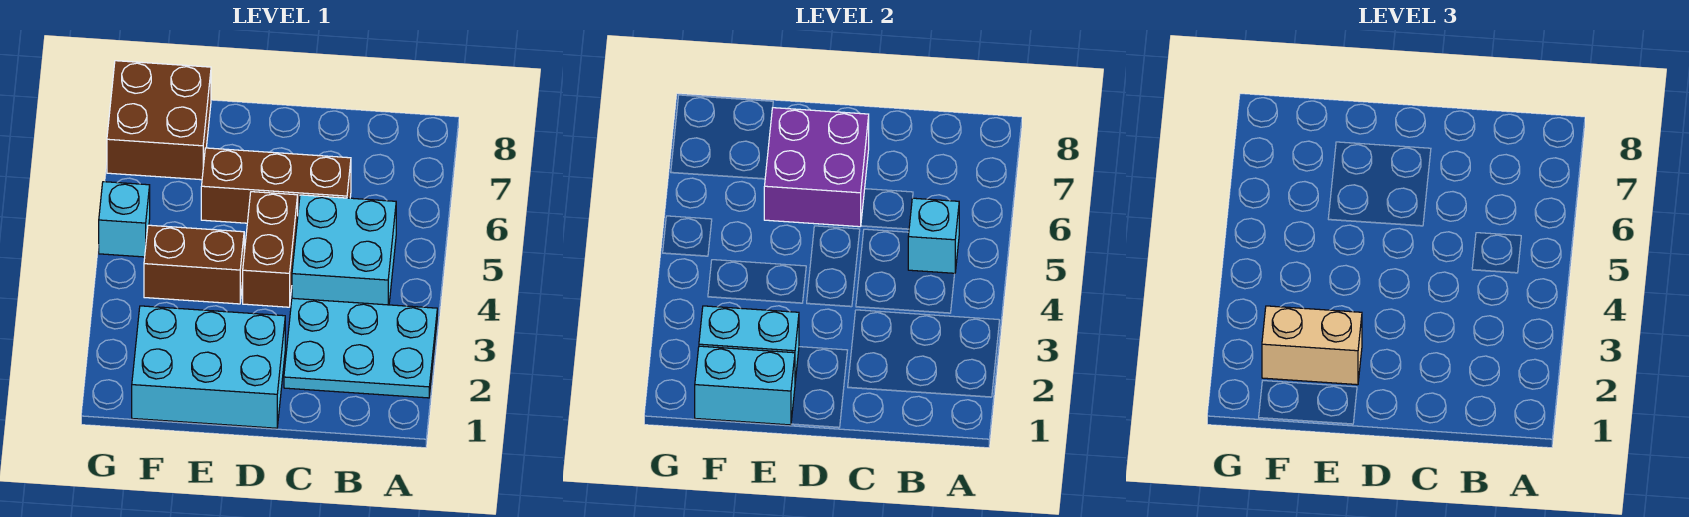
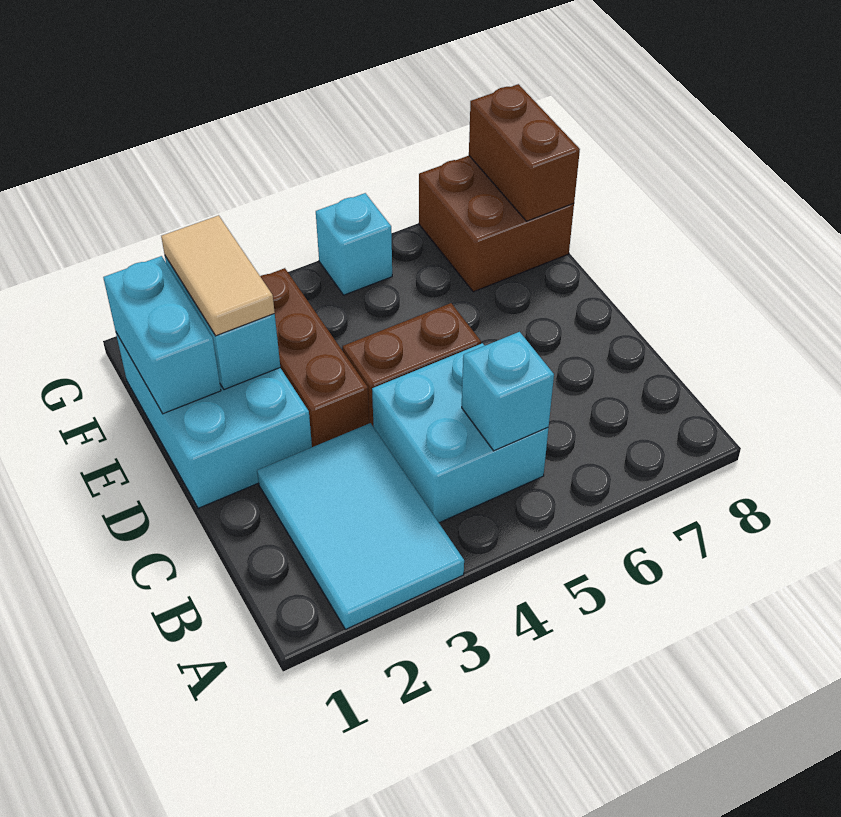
cyan plate A2:C3 level 1 -> cyan tile A2:C3 level 1
brown brick C6:E6 level 1 -> brown brick D3:F3 level 1
purple brick D6:E7 level 2 -> none
tan brick E2:F2 level 3 -> tan tile E2:F2 level 3
brown brick E4:F4 level 1 -> brown brick F8:G8 level 2

